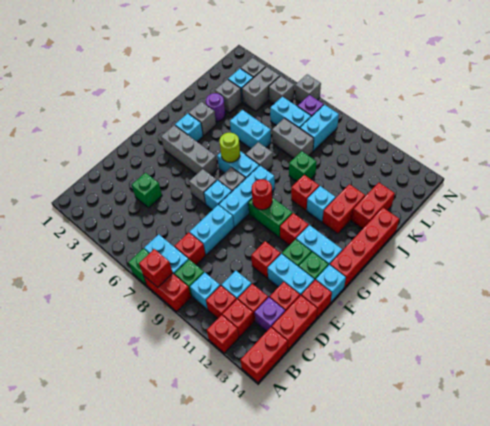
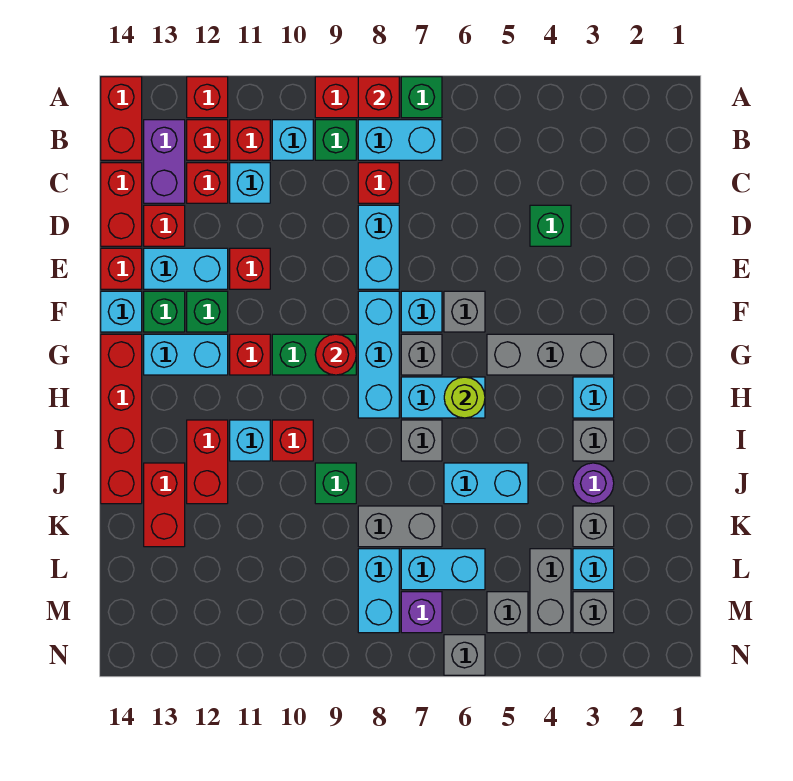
purple brick C13 level 1 -> purple brick B13:C13 level 1

